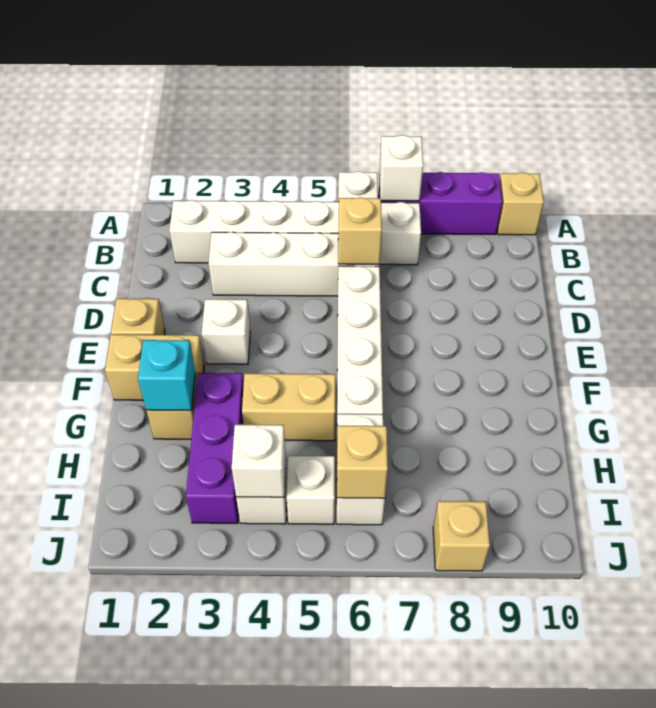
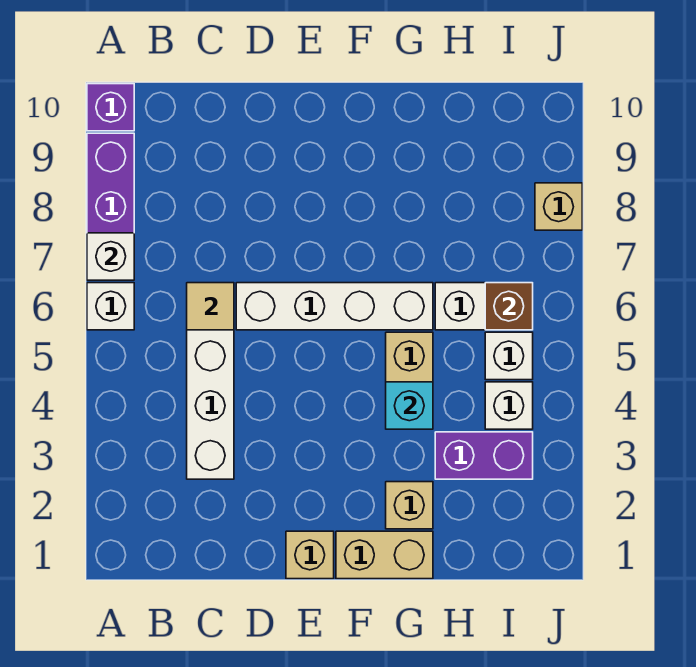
tan brick A10 level 1 -> purple brick A10 level 1
white brick B2:B7 level 1 -> none
tan brick C6 level 2 -> tan tile C6 level 2
white brick E3 level 1 -> none
tan brick F1:F2 level 1 -> tan brick F1:G1 level 1
cyan brick G2 level 2 -> cyan brick G4 level 2
purple brick G3:I3 level 1 -> purple brick H3:I3 level 1
white brick I4 level 2 -> none
tan brick I6 level 2 -> brown brick I6 level 2

